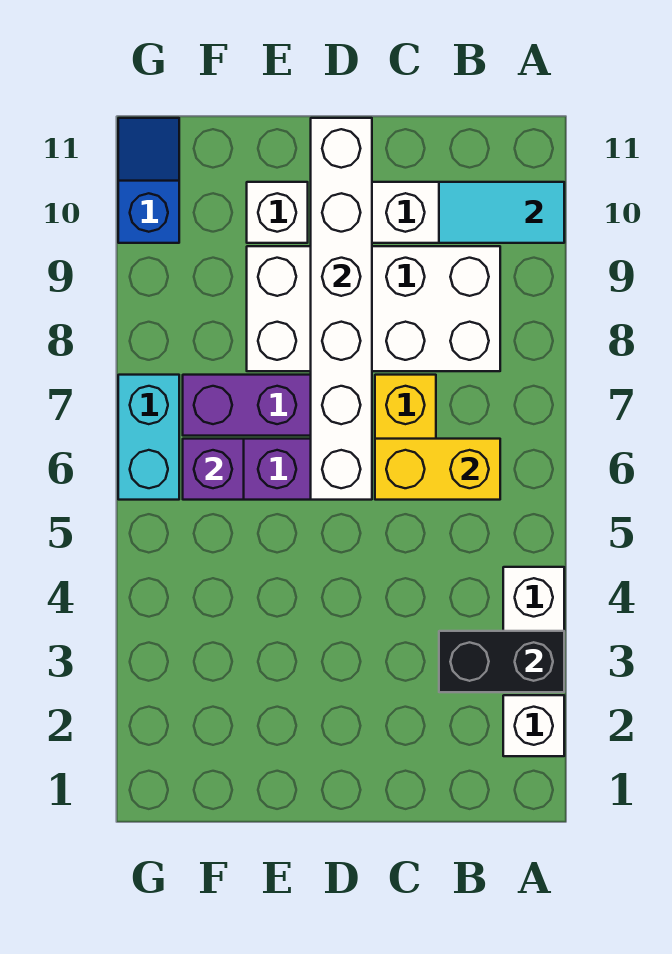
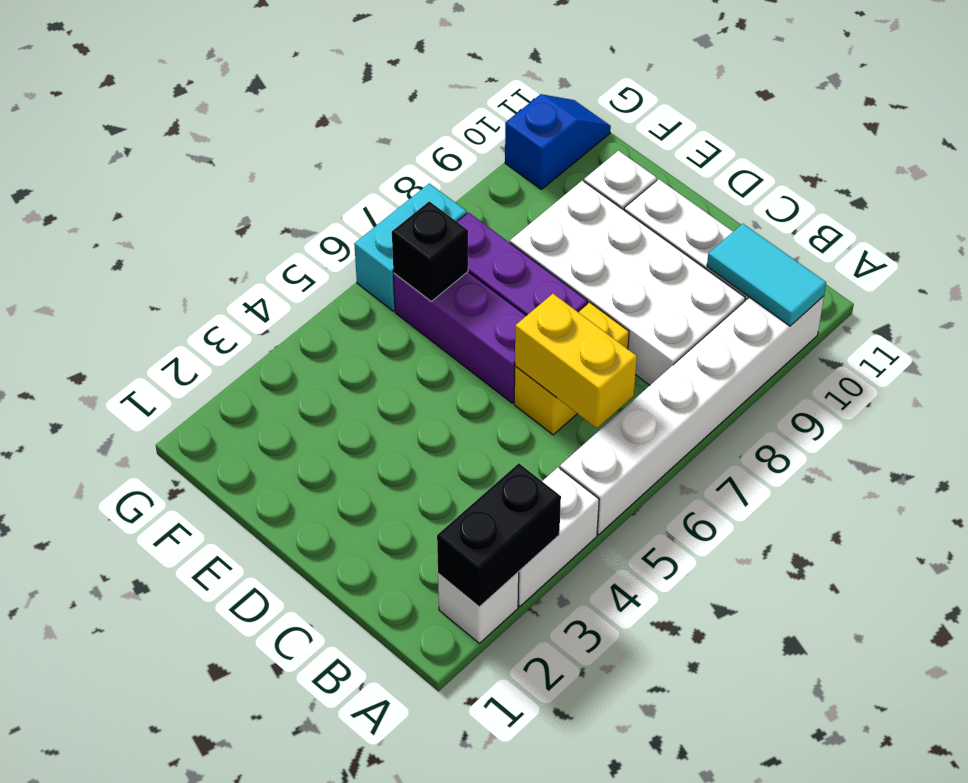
black brick A3:B3 level 2 -> black brick A2:A3 level 2
white brick D6:D11 level 2 -> white brick A5:A10 level 1
purple brick F6 level 2 -> black brick F6 level 2

